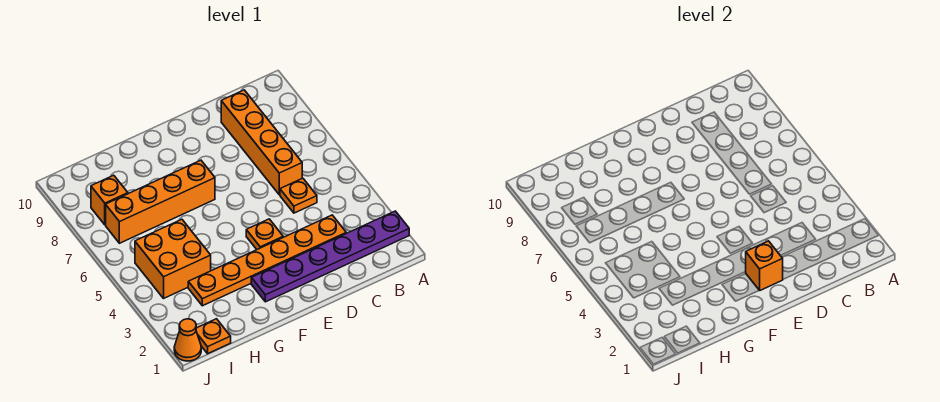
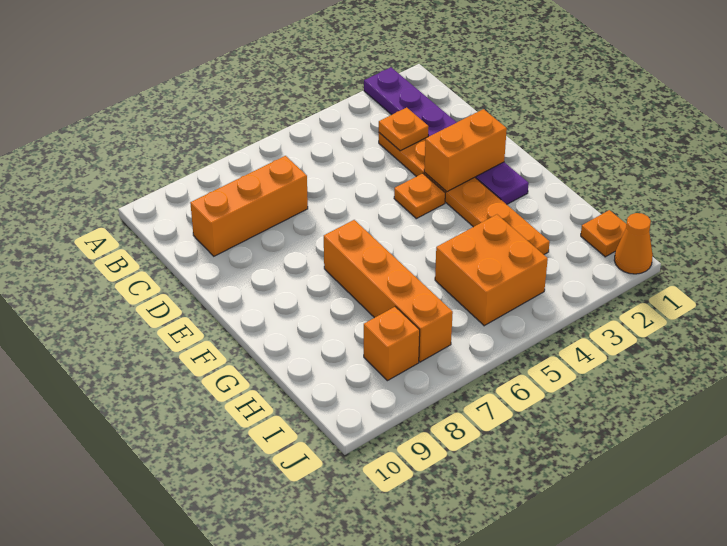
orange plate C5 level 1 -> orange plate C3 level 2
orange brick C6:C9 level 1 -> orange brick C7:C9 level 1
orange brick E2 level 2 -> orange brick E2:E3 level 2

